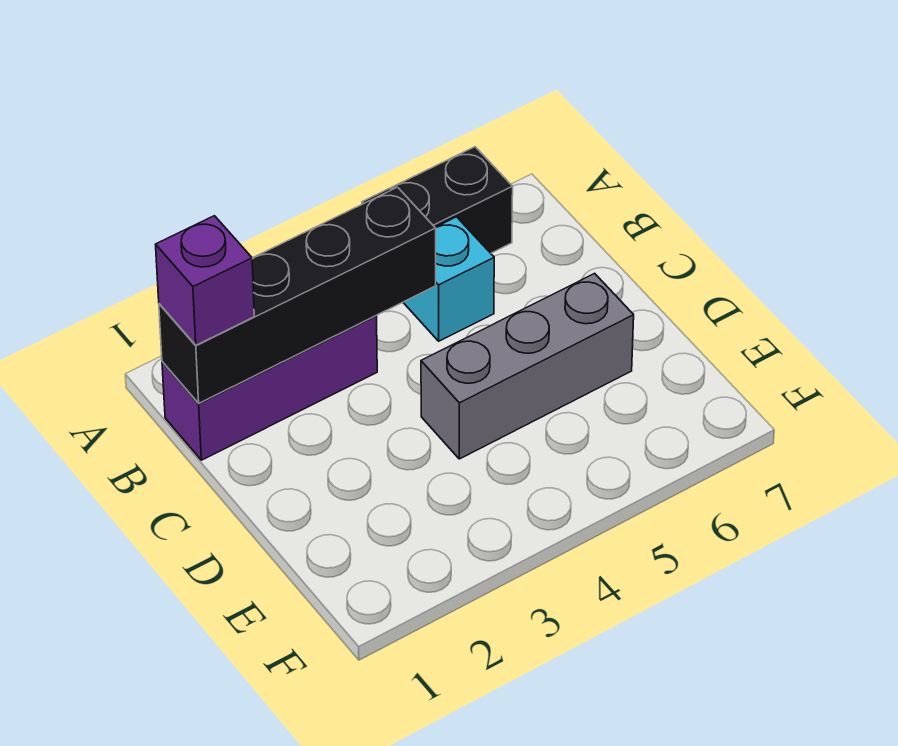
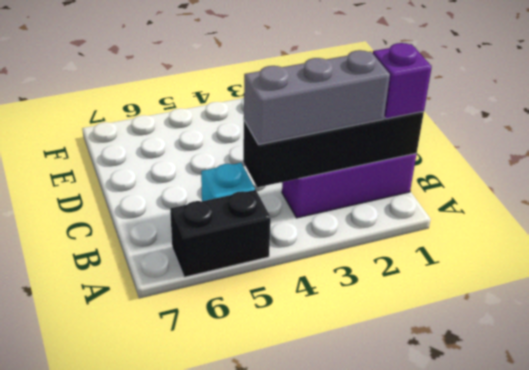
grey brick D4:D6 level 1 -> grey brick B2:B4 level 3

